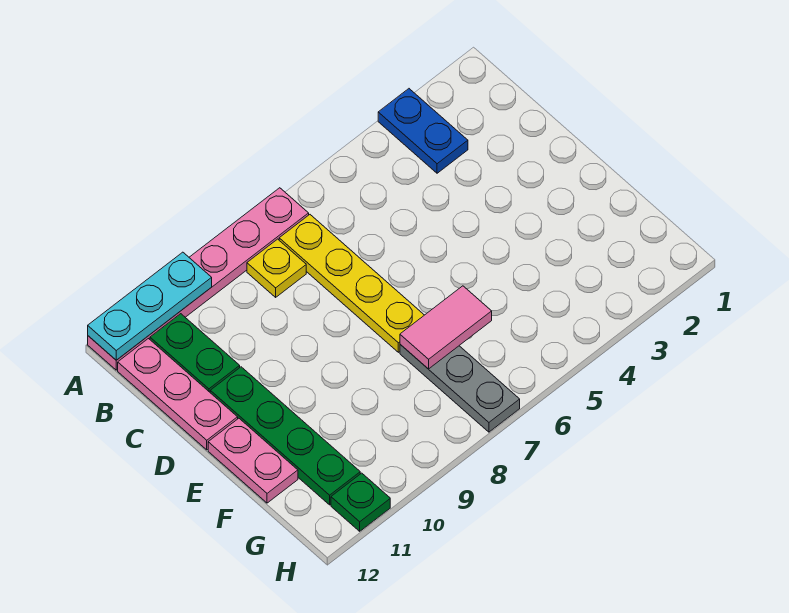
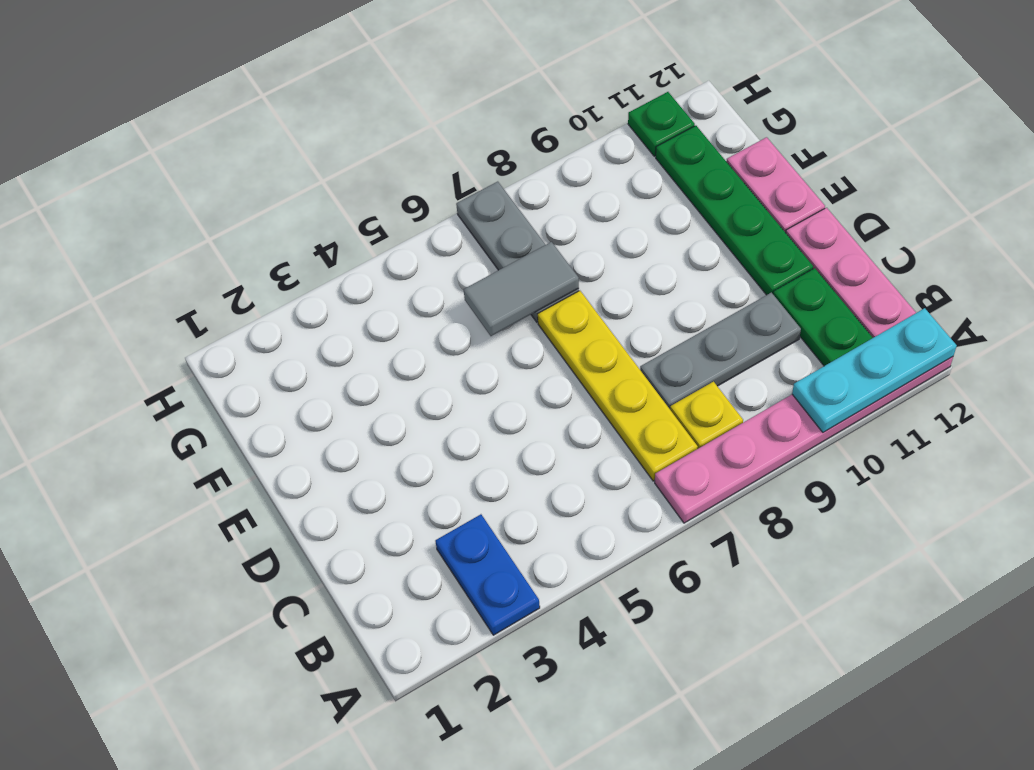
none -> grey plate C8:C10 level 1
pink tile F6:F7 level 2 -> grey tile F6:F7 level 2

